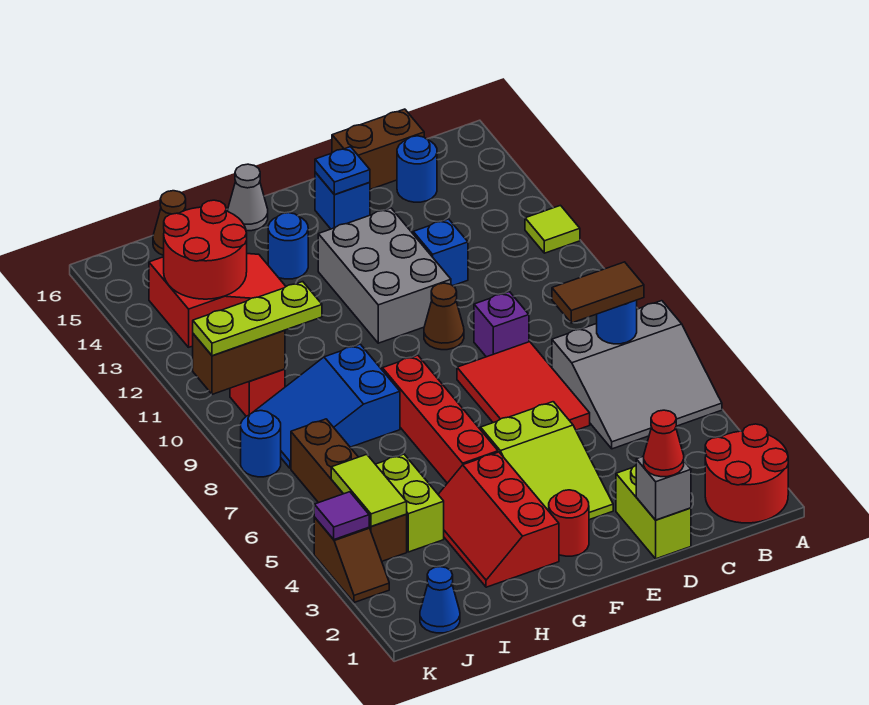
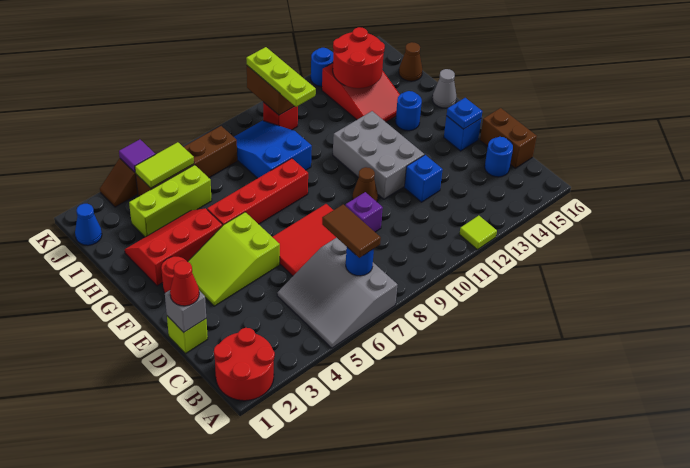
lime brick D1:D2 level 1 -> lime brick D1 level 1
grey brick E11:F13 level 1 -> grey brick E11:G12 level 1
lime brick I4:I5 level 1 -> lime brick I3:I5 level 1
blue round brick K8 level 1 -> blue round brick K13 level 1

